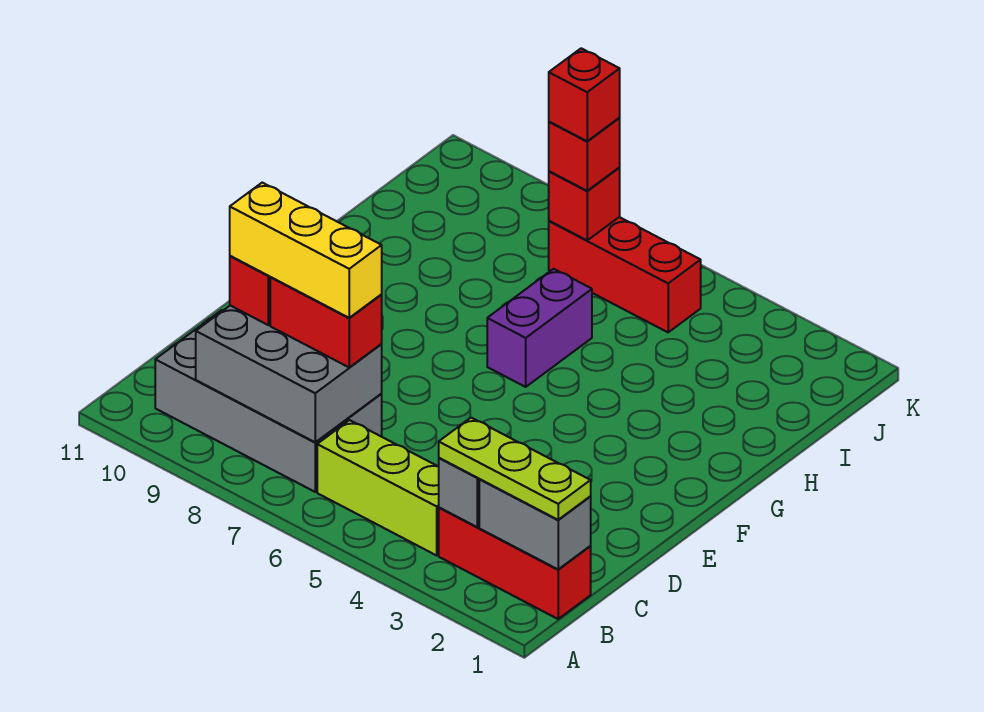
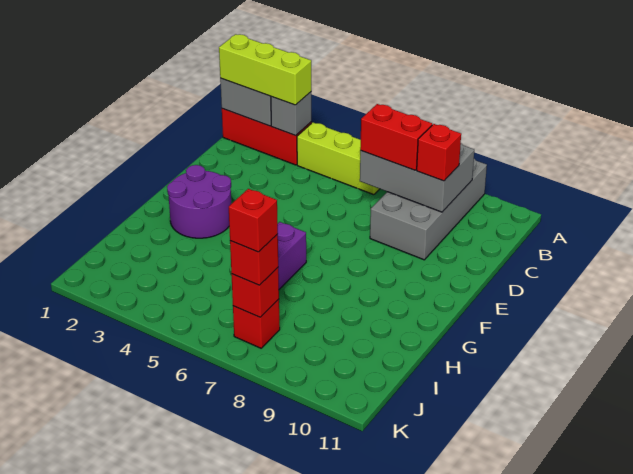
lime plate B1:B3 level 3 -> lime brick B1:B3 level 3
grey brick B7:C10 level 1 -> grey brick A8:D9 level 1
yellow brick C7:C9 level 4 -> none
none -> purple round brick F2:G3 level 1
red brick J5:J7 level 1 -> red brick J7 level 1

